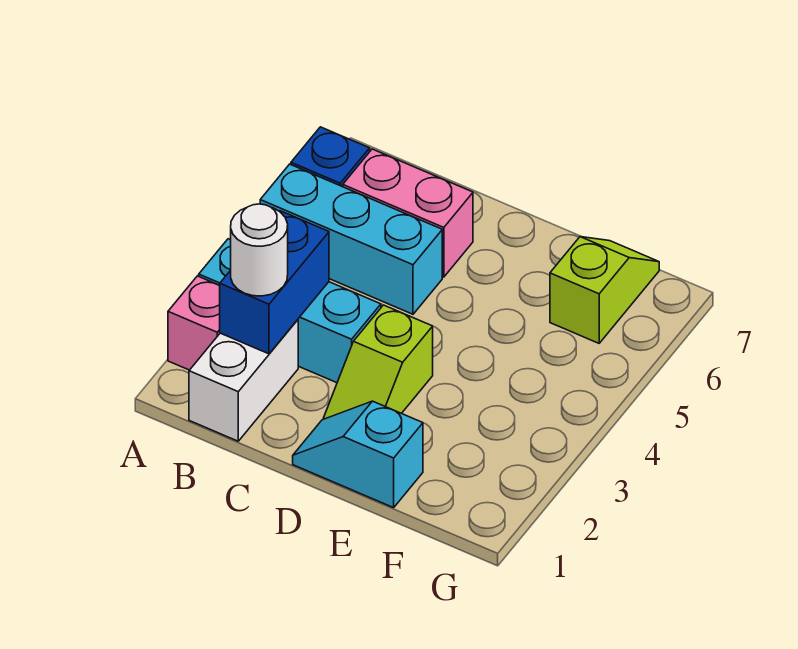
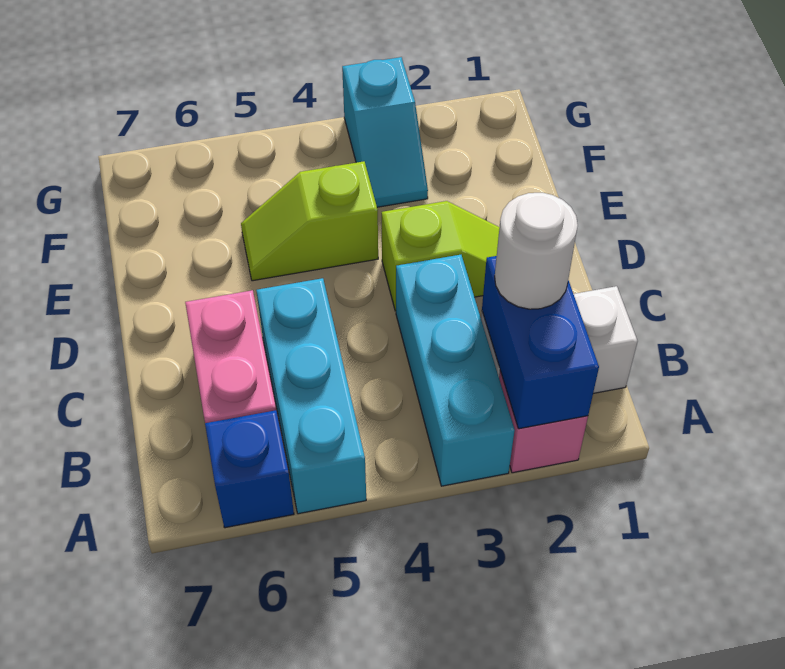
blue brick B2:B3 level 2 -> blue brick A2:B2 level 2
cyan slope D1:E1 level 1 top E -> cyan slope F3:G3 level 1 top G
lime slope F6:F7 level 1 top 6 -> lime slope E4:E5 level 1 top 4

